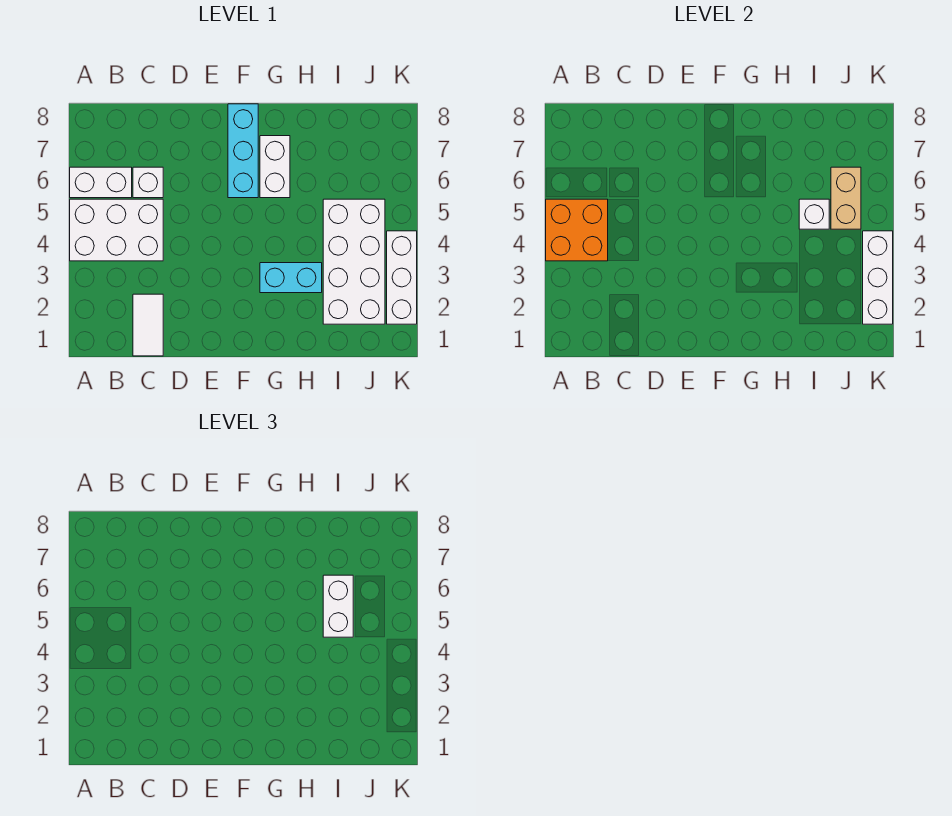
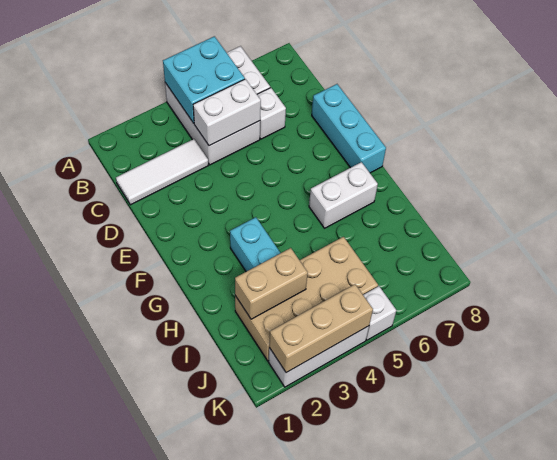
orange brick A4:B5 level 2 -> cyan brick A4:B5 level 2
white tile C1:C2 level 1 -> white tile C1:C3 level 1
cyan brick F6:F8 level 1 -> cyan brick D8:F8 level 1
white brick I2:J5 level 1 -> tan brick I2:J5 level 1
white brick I5 level 2 -> white brick K5 level 1
white brick I5:I6 level 3 -> white brick C4:C5 level 2
tan brick J5:J6 level 2 -> tan brick I2:I3 level 2
white brick K2:K4 level 2 -> tan brick K2:K4 level 2

